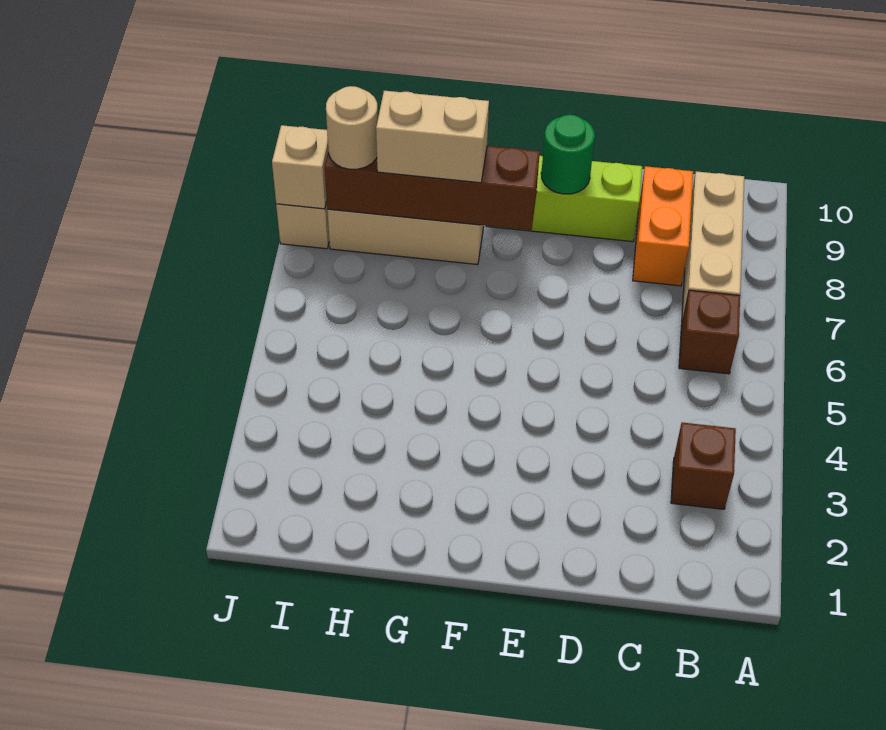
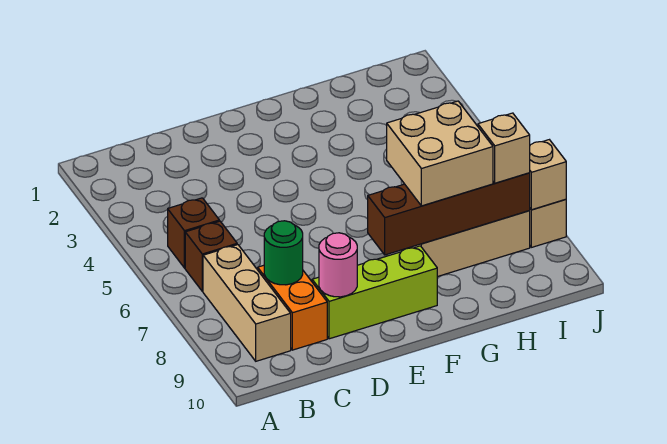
brown brick B3 level 1 -> brown brick B5 level 1
none -> pink round brick D9 level 2
green round brick E9 level 2 -> green round brick C8 level 2
tan brick G8:H8 level 3 -> tan brick G7:H8 level 3
tan round brick I8 level 3 -> tan brick I8 level 3

